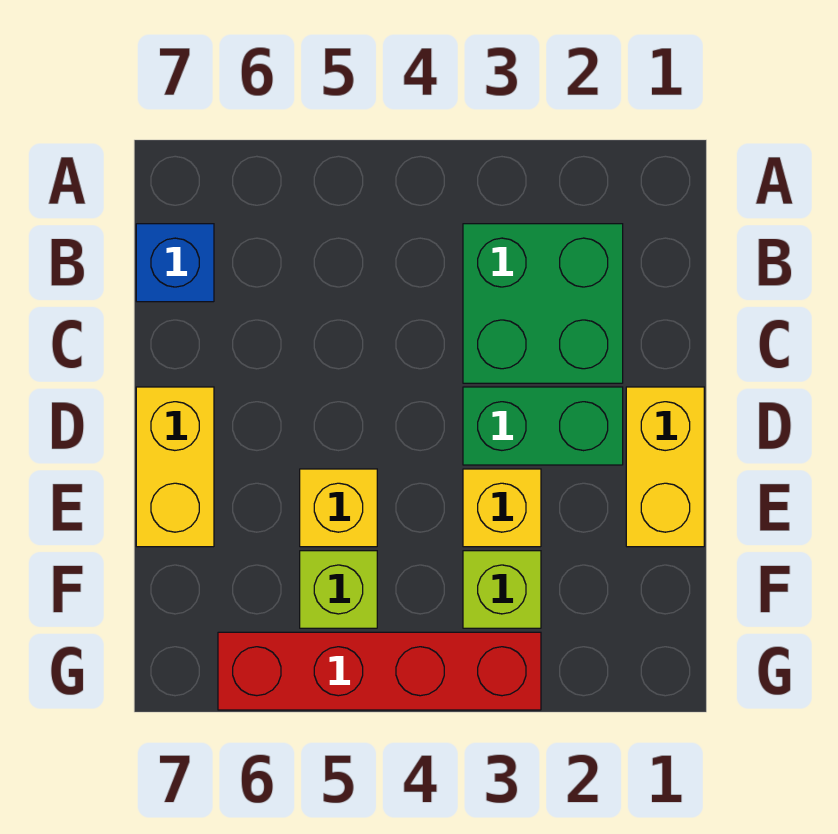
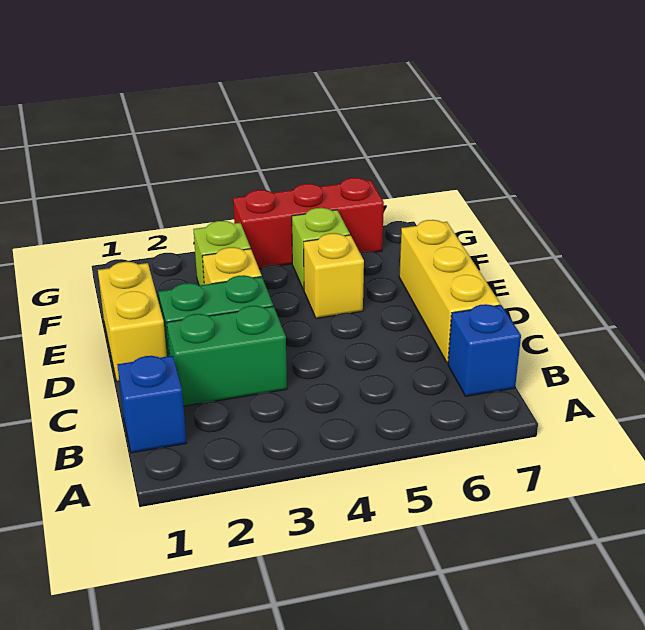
none -> blue brick B1 level 1
green brick B2:C3 level 1 -> green brick C2:C3 level 1
yellow brick D7:E7 level 1 -> yellow brick C7:E7 level 1
red brick G3:G6 level 1 -> red brick G4:G6 level 1

